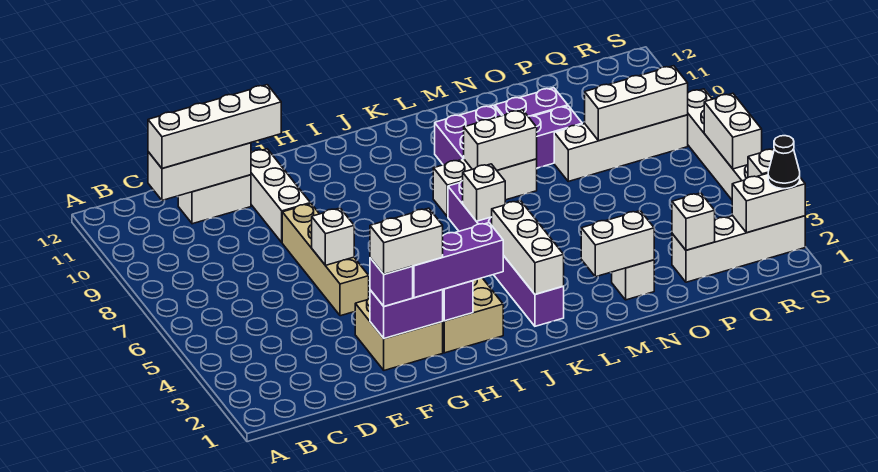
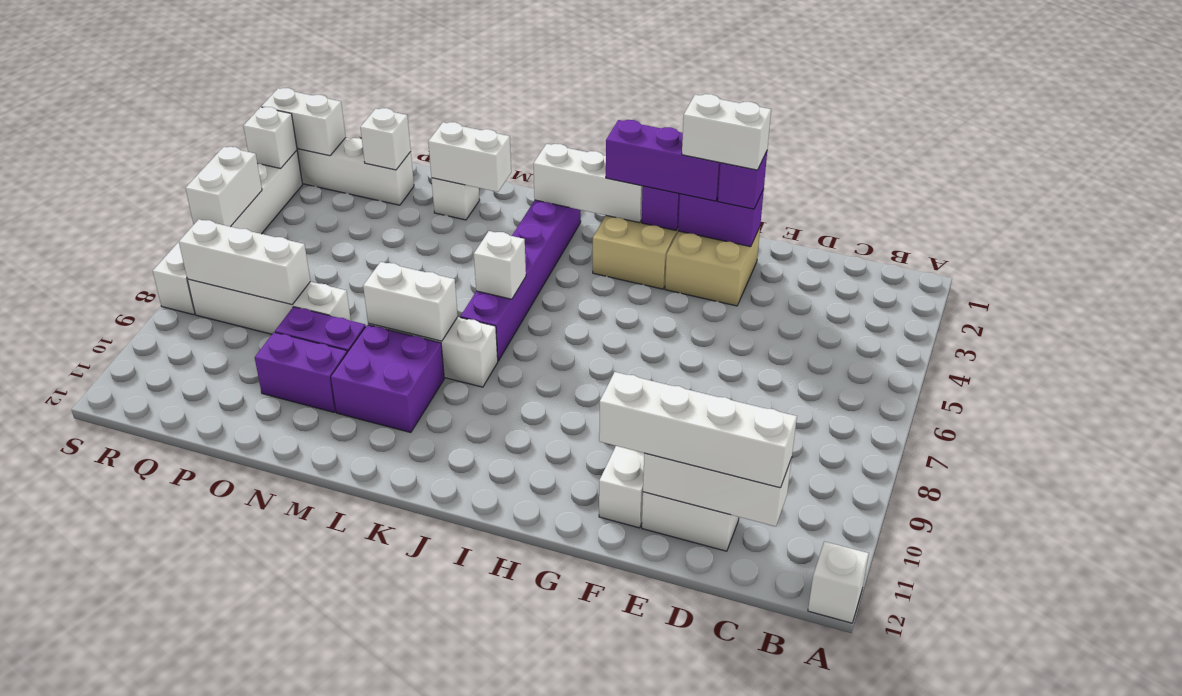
tan brick F5:F8 level 1 -> none
white brick F6 level 2 -> white brick A12 level 1
white brick K2:K4 level 2 -> white brick I2:K2 level 2
black cone S2 level 3 -> none

